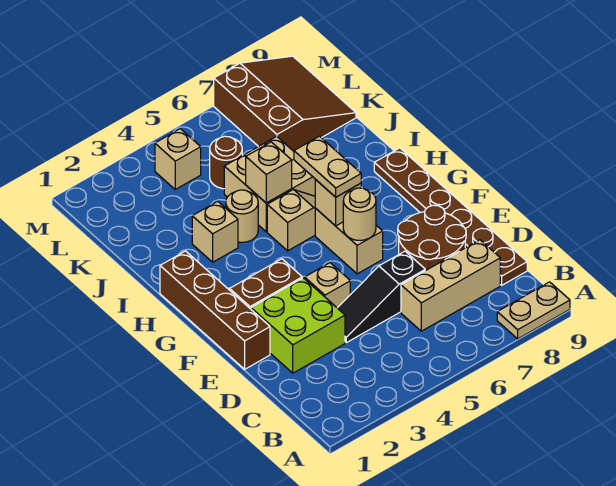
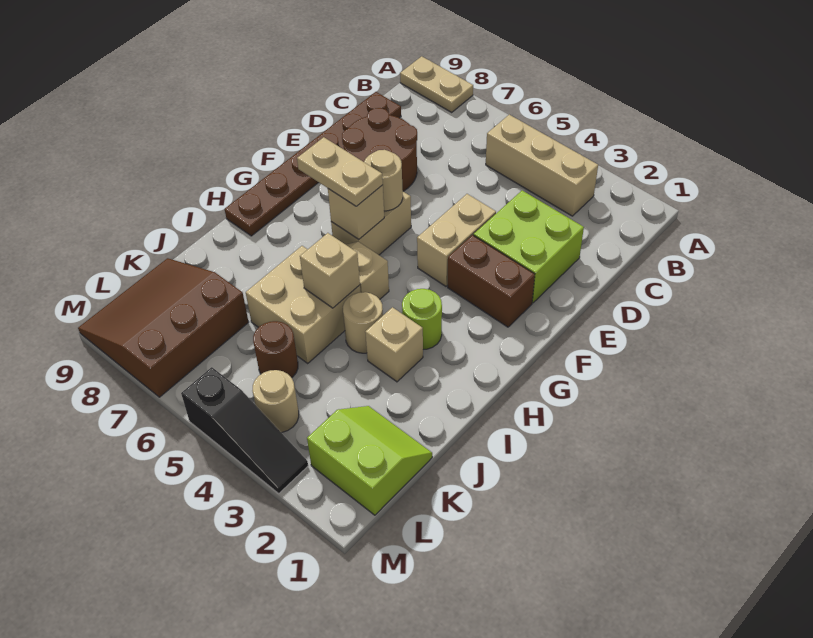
tan brick C6:C8 level 1 -> tan brick B3:B5 level 1
black slope D4:D6 level 1 top 6 -> black slope M3:M5 level 1 top 5
brown brick E1:H1 level 1 -> none
tan brick E4 level 1 -> tan brick E4:F4 level 1
tan plate G6:H6 level 3 -> tan plate G6:G7 level 3
none -> lime round brick H3 level 1
none -> lime slope K1:L2 level 1 top L
tan brick L4 level 1 -> tan round brick L4 level 1

